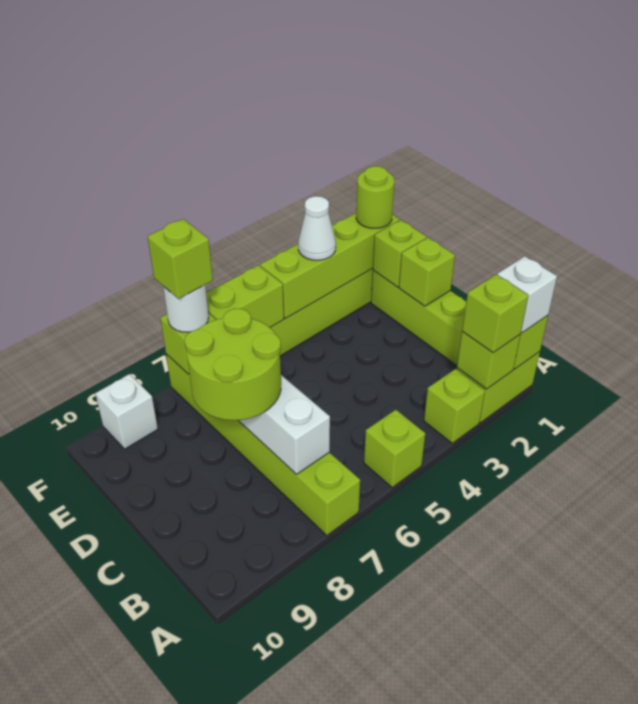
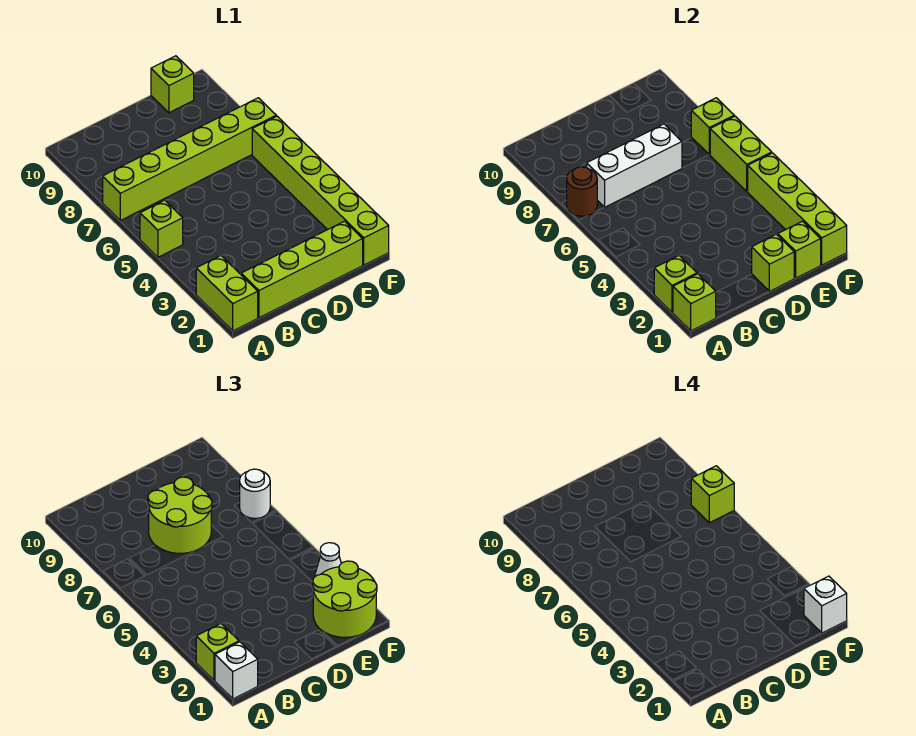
lime brick A3 level 1 -> lime brick E10 level 1
none -> brown round brick A7 level 2
lime round brick F1 level 3 -> lime round brick E1:F2 level 3
white brick F9 level 1 -> white brick F1 level 4

